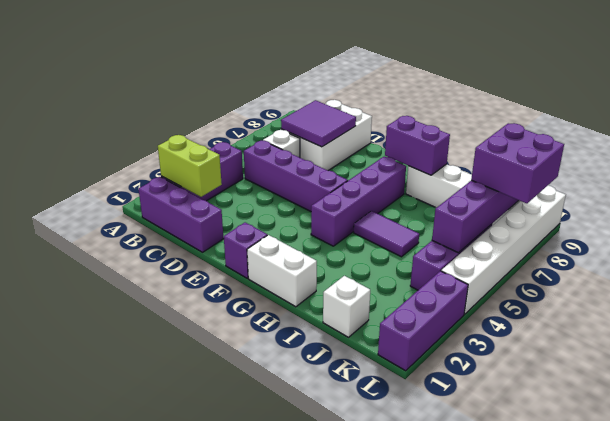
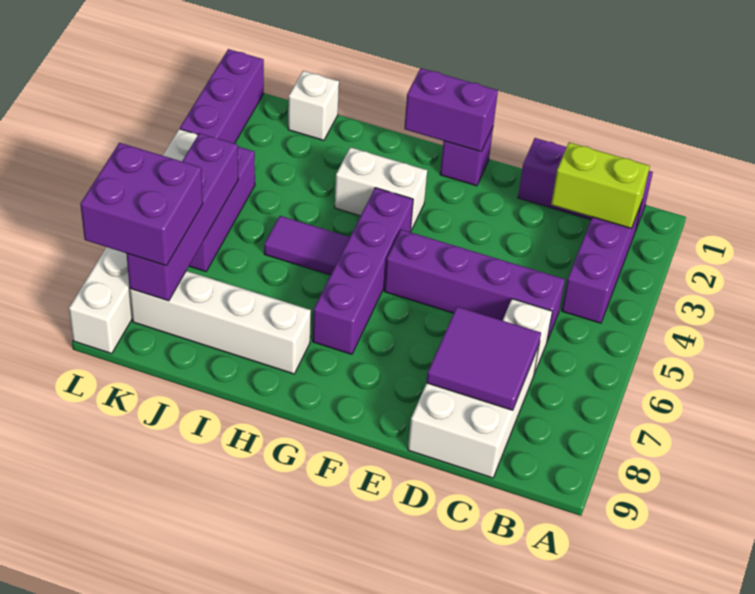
white brick G1:H1 level 1 -> white brick G3:H3 level 1
purple brick G8:H8 level 2 -> purple brick F1:G1 level 2

